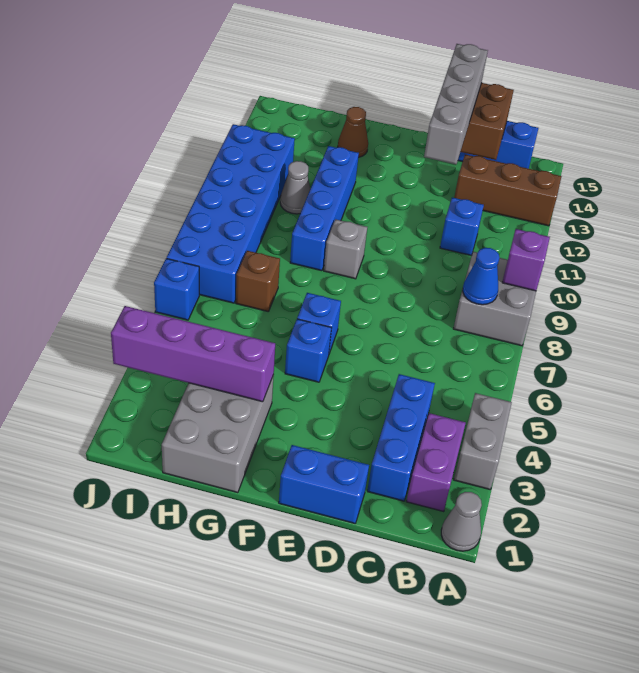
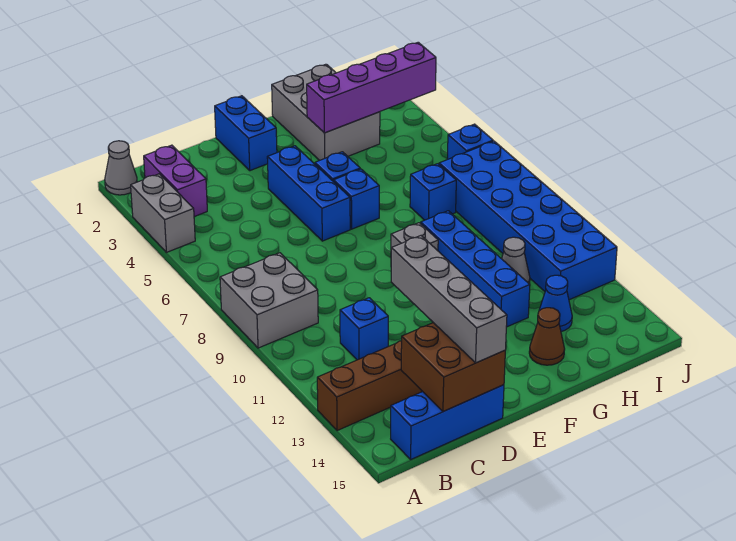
purple brick A9 level 2 -> none
blue cone B8 level 2 -> blue cone H13 level 1
blue brick C2:C4 level 1 -> blue brick E4:E6 level 1
blue brick D1:E1 level 1 -> blue brick E1:E2 level 1
brown brick H7 level 1 -> blue brick H7 level 1

